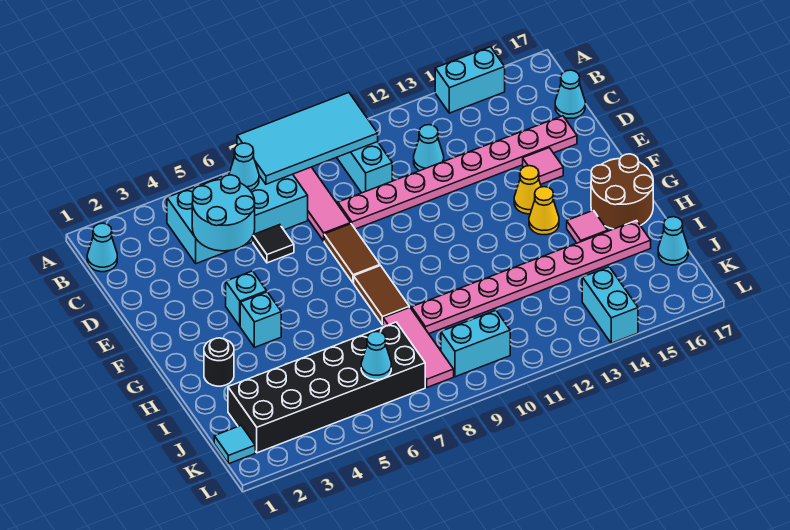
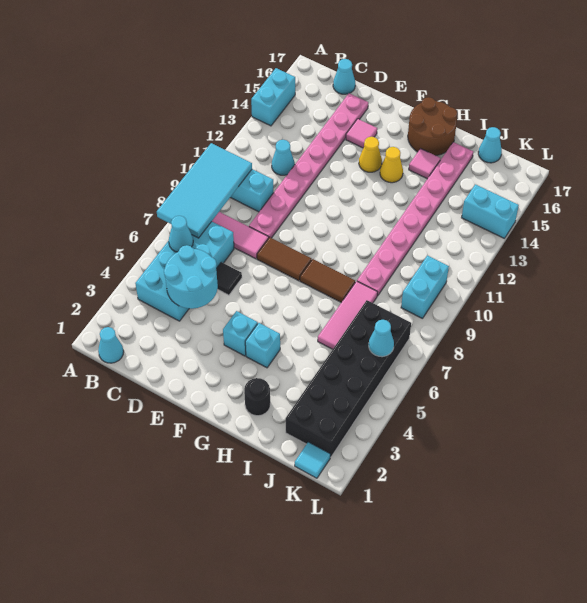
pink tile I8:K8 level 1 -> pink tile I6:I8 level 1

